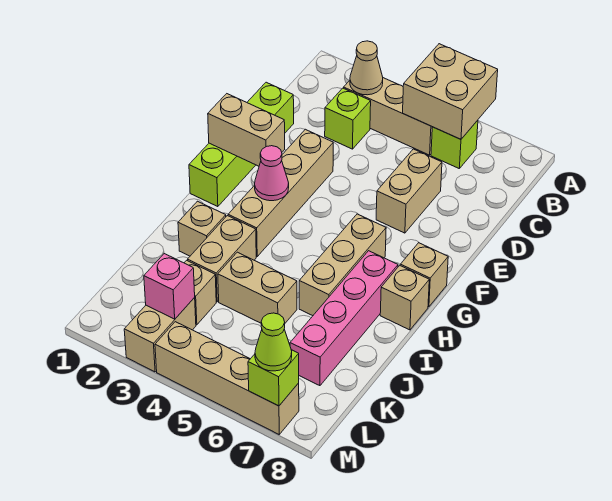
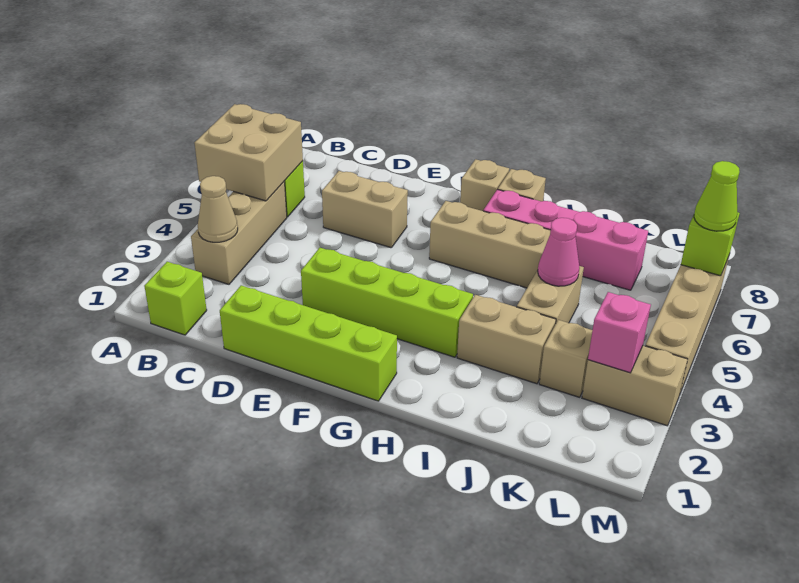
lime brick C3 level 1 -> lime brick B1 level 1
tan brick E3:H3 level 1 -> lime brick E3:H3 level 1
tan brick F1:F2 level 2 -> none
pink cone G3 level 2 -> pink cone J5 level 2
tan brick I2 level 1 -> none

